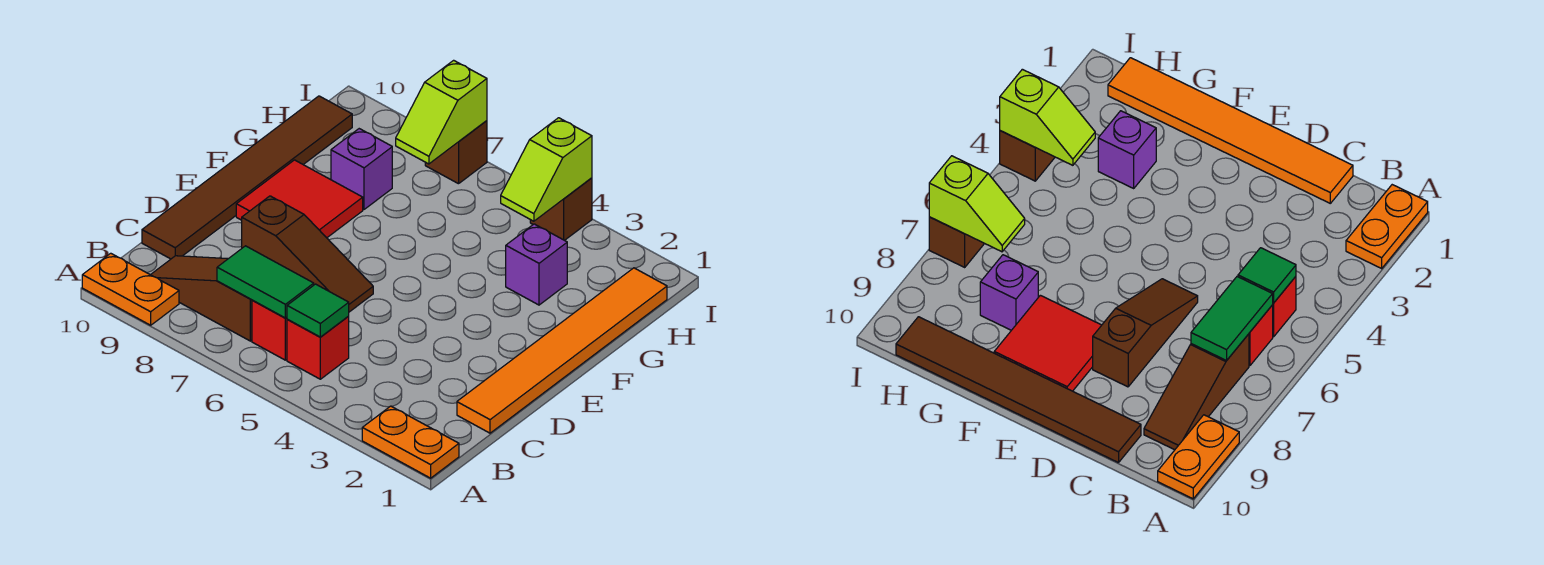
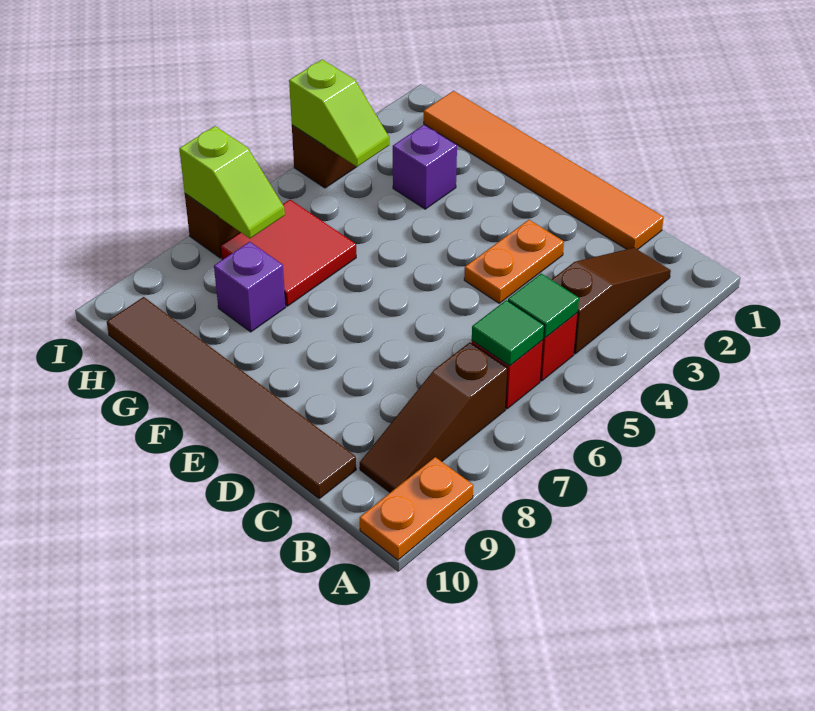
orange plate A1:A2 level 1 -> orange plate D3:D4 level 1
green tile B6:B7 level 2 -> green tile B6 level 2
brown slope D6:D8 level 1 top 8 -> brown slope B2:B4 level 1 top 4
red tile E8:F9 level 1 -> red tile G6:H7 level 1

